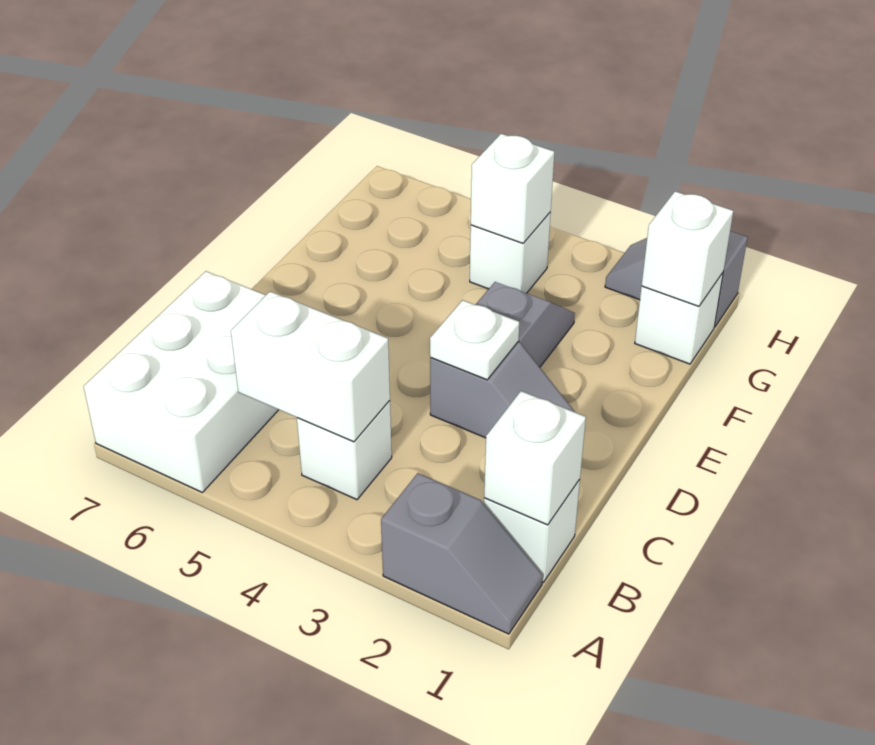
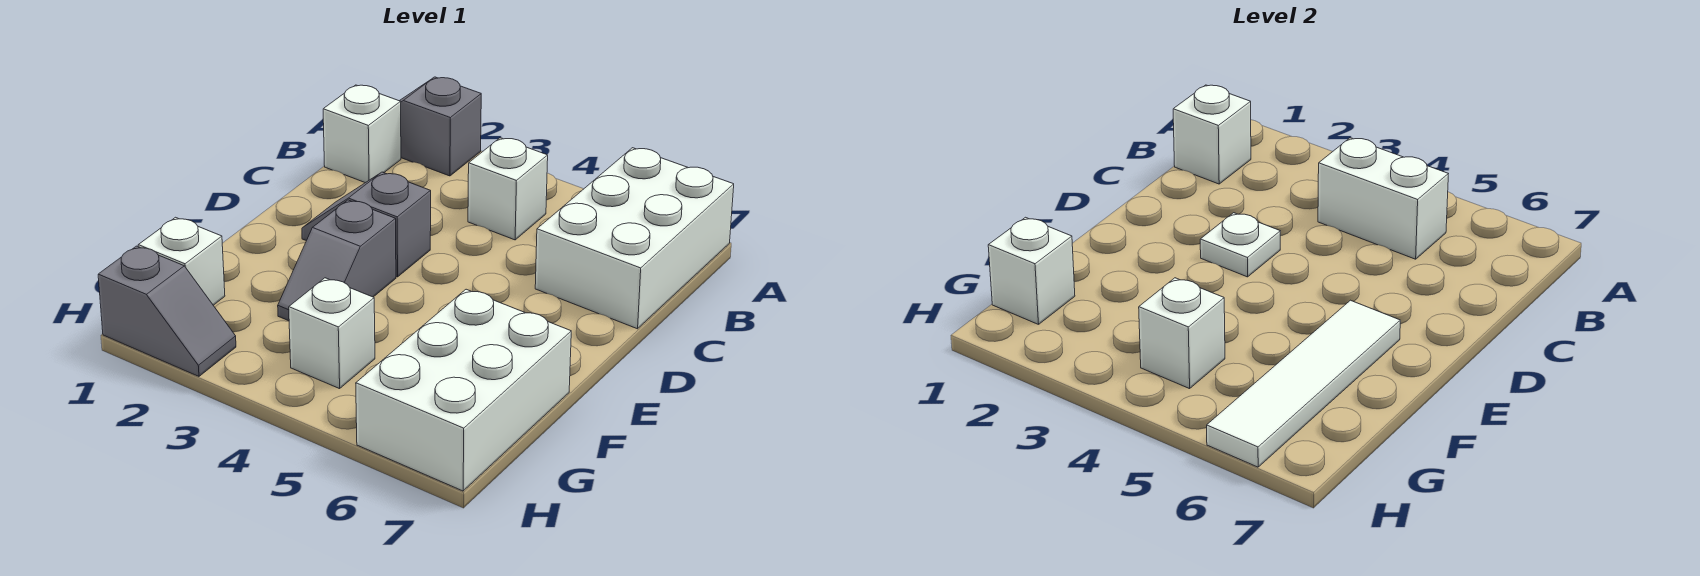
none -> white tile E6:H6 level 2
none -> white brick F6:H7 level 1

